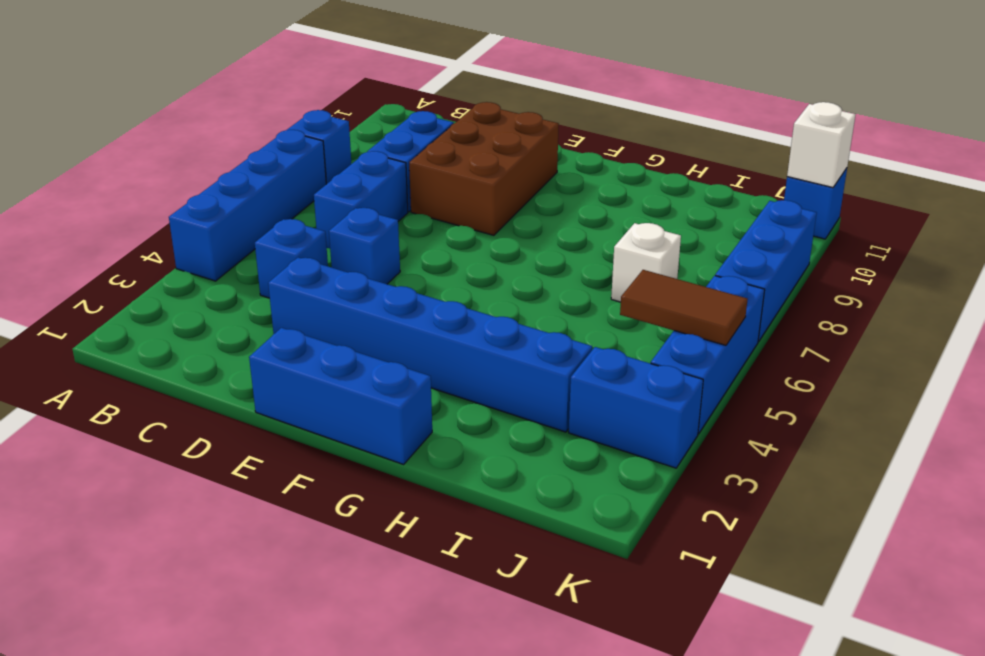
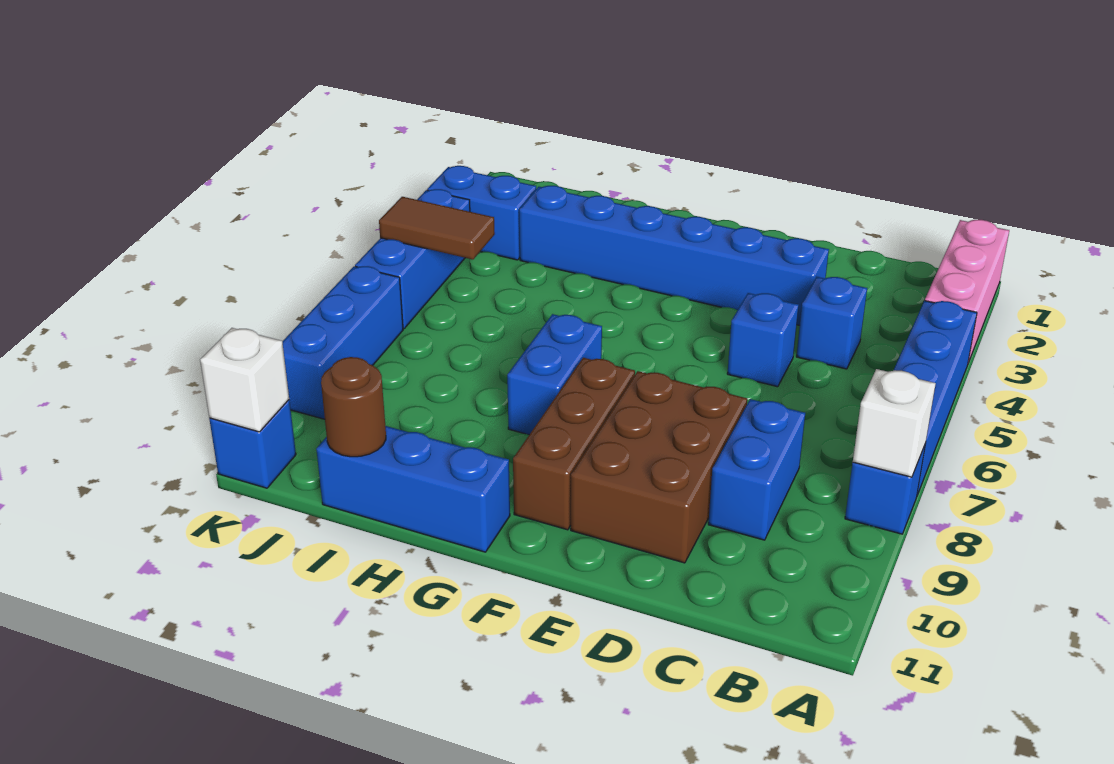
none -> pink brick A1:A3 level 1
blue brick C6:C7 level 1 -> blue brick G7:G8 level 1
blue brick E1:G1 level 1 -> blue brick G11:I11 level 1
none -> brown brick F8:F10 level 1
white brick I7 level 1 -> white brick A8 level 2
none -> brown round brick I11 level 2

